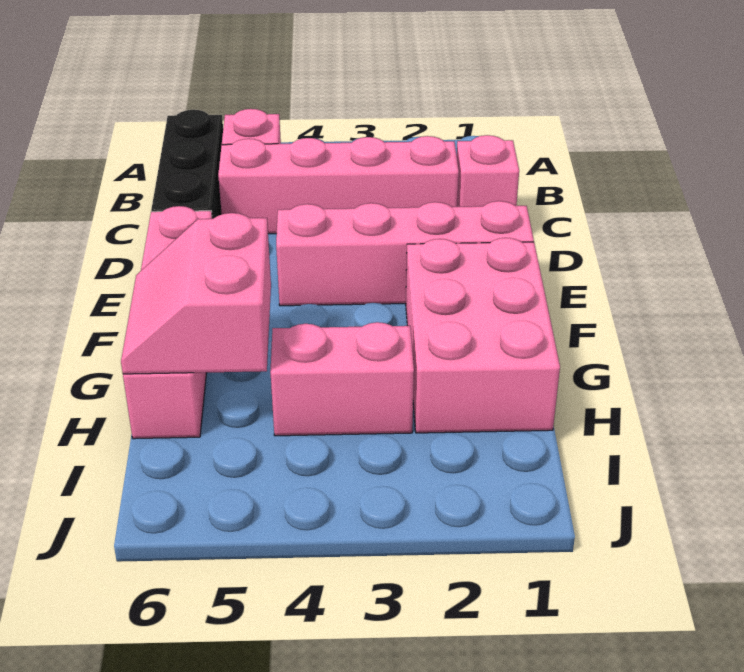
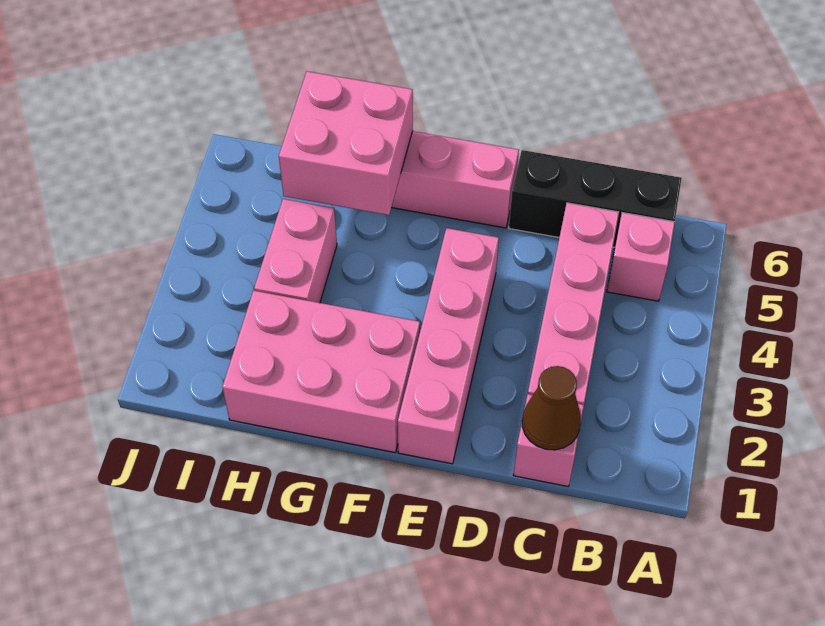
none -> brown cone C1 level 2
pink slope G5:H6 level 2 top 5 -> pink brick G5:H6 level 2

